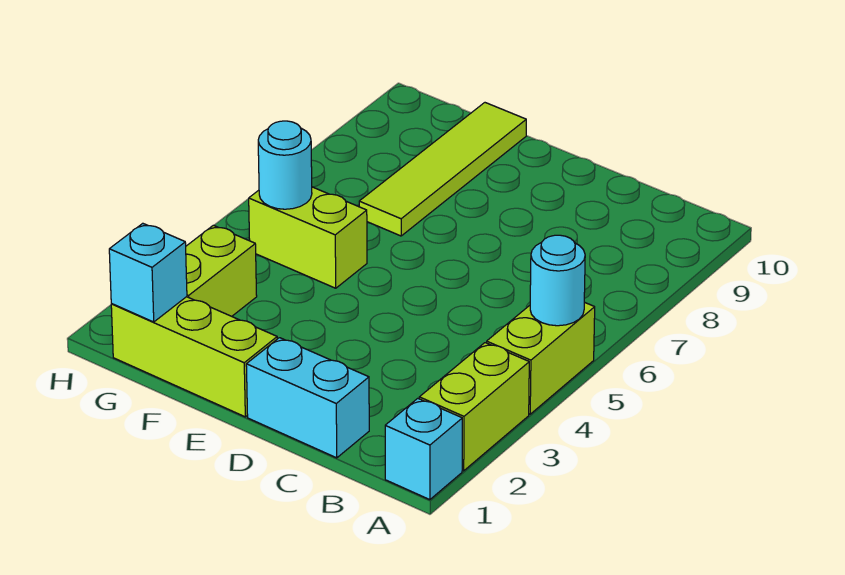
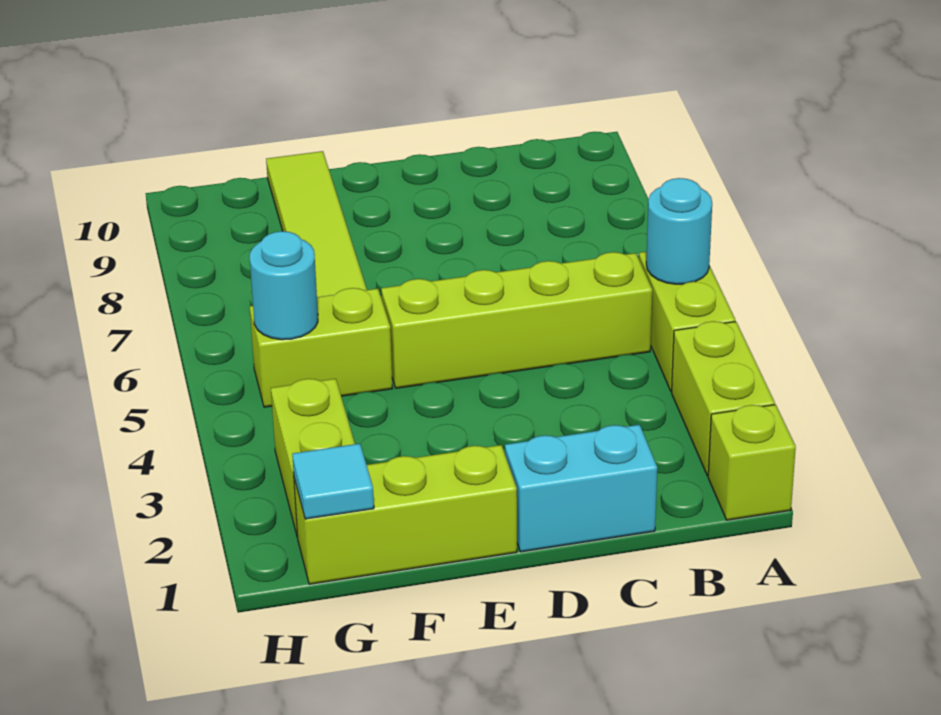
cyan brick A1 level 1 -> lime brick A1 level 1
none -> lime brick B5:E5 level 1
cyan brick G1 level 2 -> cyan tile G1 level 2

